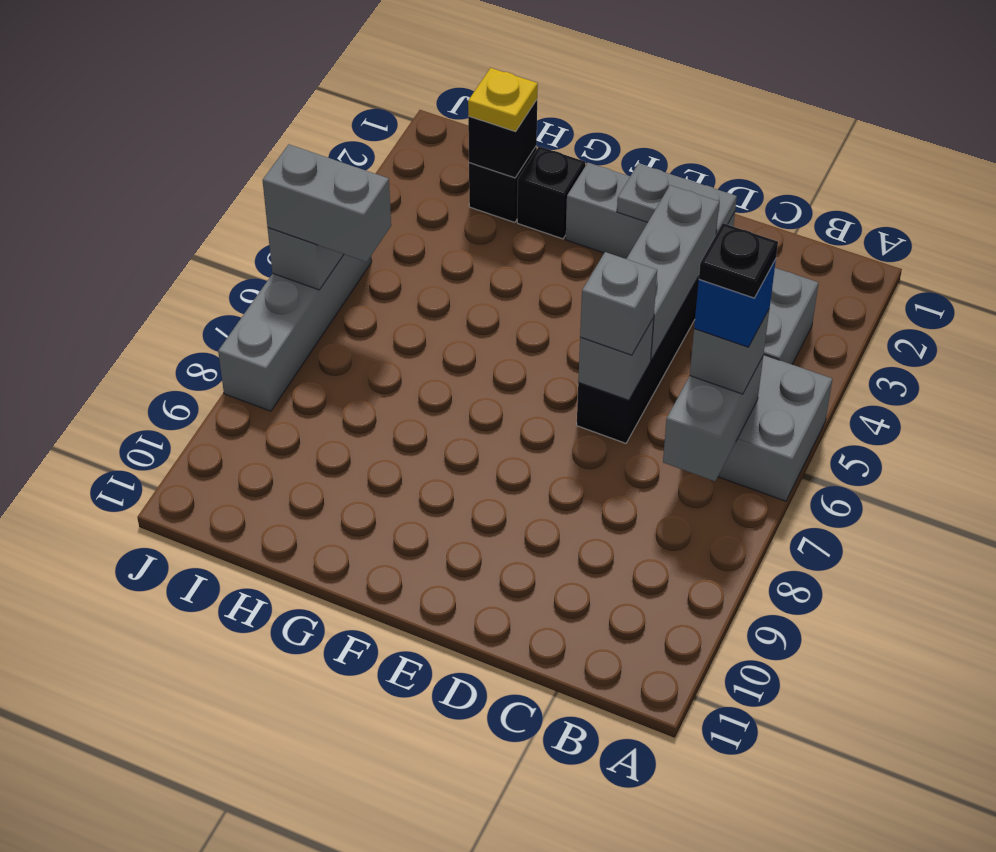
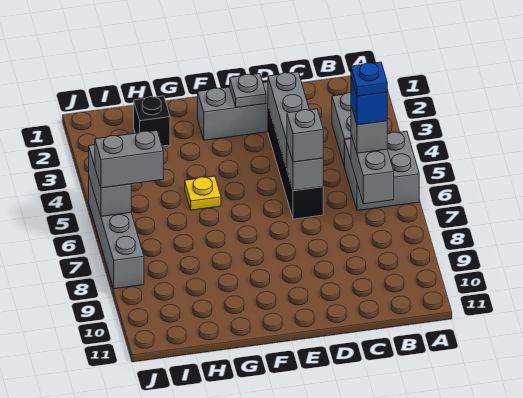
black plate B6 level 5 -> blue plate B6 level 5
grey plate D2:E2 level 2 -> grey plate E2 level 2
black brick G2 level 1 -> none
black brick H2 level 2 -> none
yellow plate H2 level 3 -> yellow plate G5 level 1

